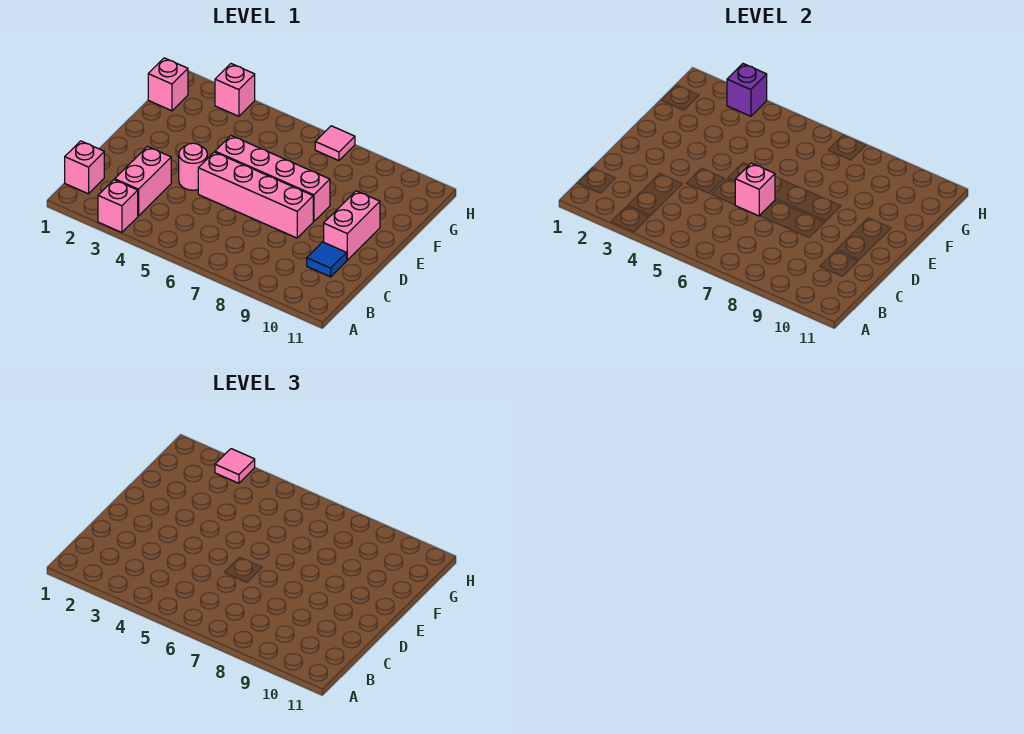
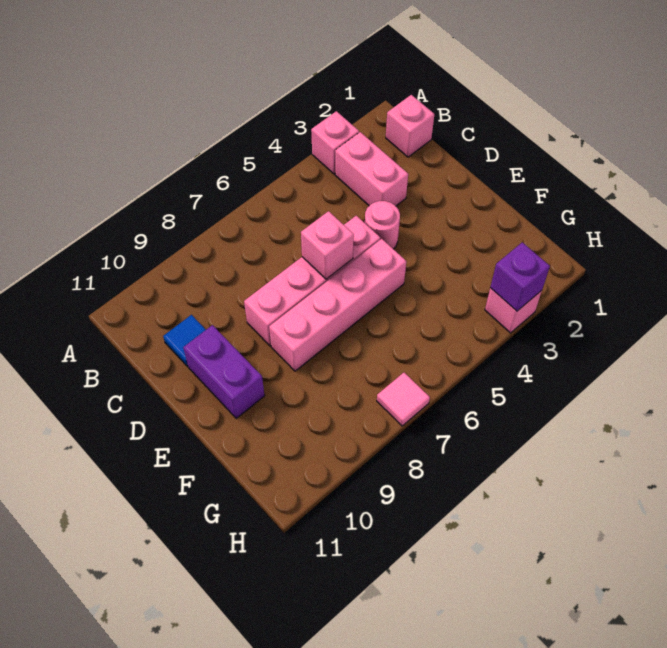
pink brick D10:E10 level 1 -> purple brick D10:E10 level 1
pink brick G1 level 1 -> none
pink tile H3 level 3 -> none

